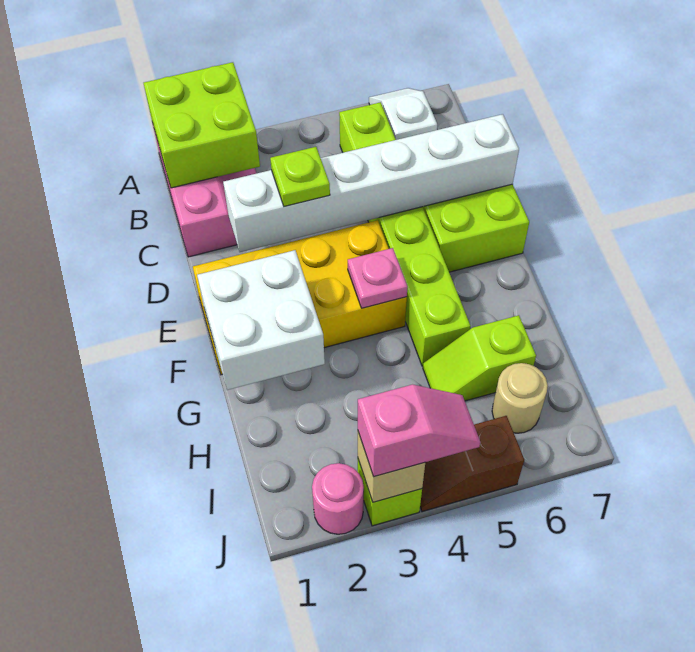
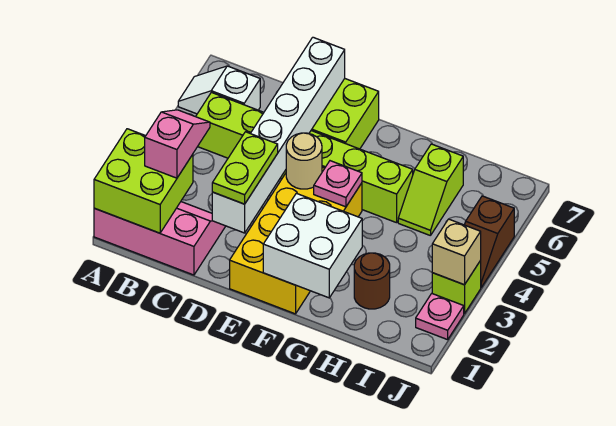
lime plate D3 level 3 -> lime plate D2:D3 level 3
none -> brown round brick H2 level 1
tan round brick I6 level 1 -> tan round brick E4 level 2
pink round brick J2 level 1 -> pink plate J2 level 1
pink slope J3:J4 level 3 top 3 -> pink slope B2:B3 level 3 top 2

